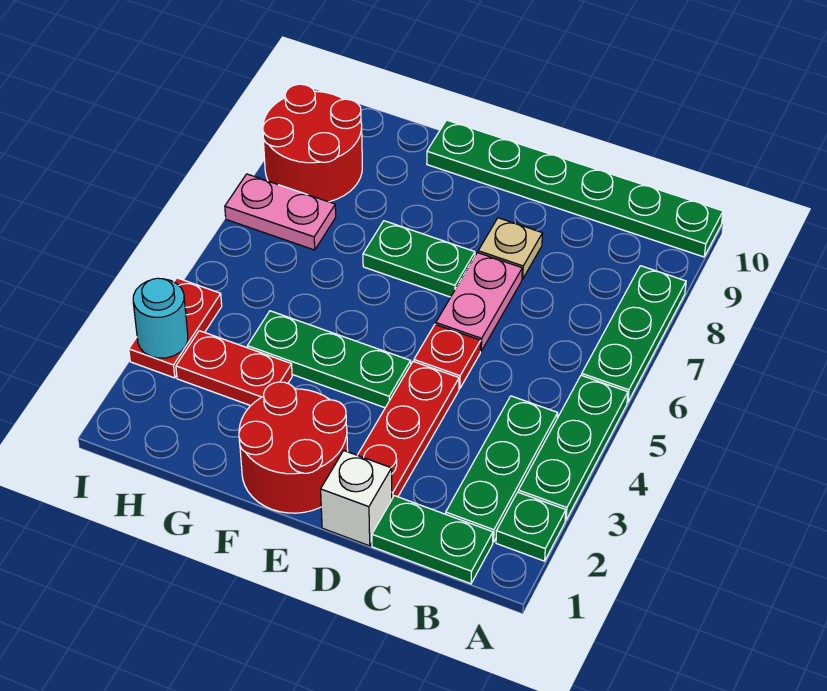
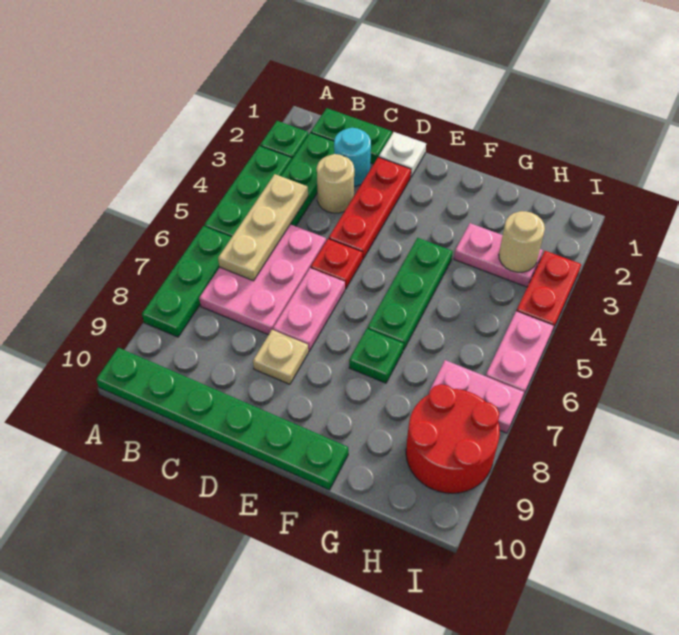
none -> tan plate B4:B6 level 2
none -> pink plate B5:C7 level 1
none -> tan round brick C3 level 1
white brick D1 level 1 -> white plate D1 level 1
red round brick E1:F2 level 1 -> none
green plate E4:G4 level 1 -> green plate F4:F6 level 1
green plate E7:F7 level 1 -> green plate F7 level 1
red plate G3:H3 level 1 -> pink plate G3:H3 level 1
none -> tan round brick H3 level 2
cyan round brick I3 level 2 -> cyan round brick C2 level 1
none -> pink plate I5:I6 level 1

